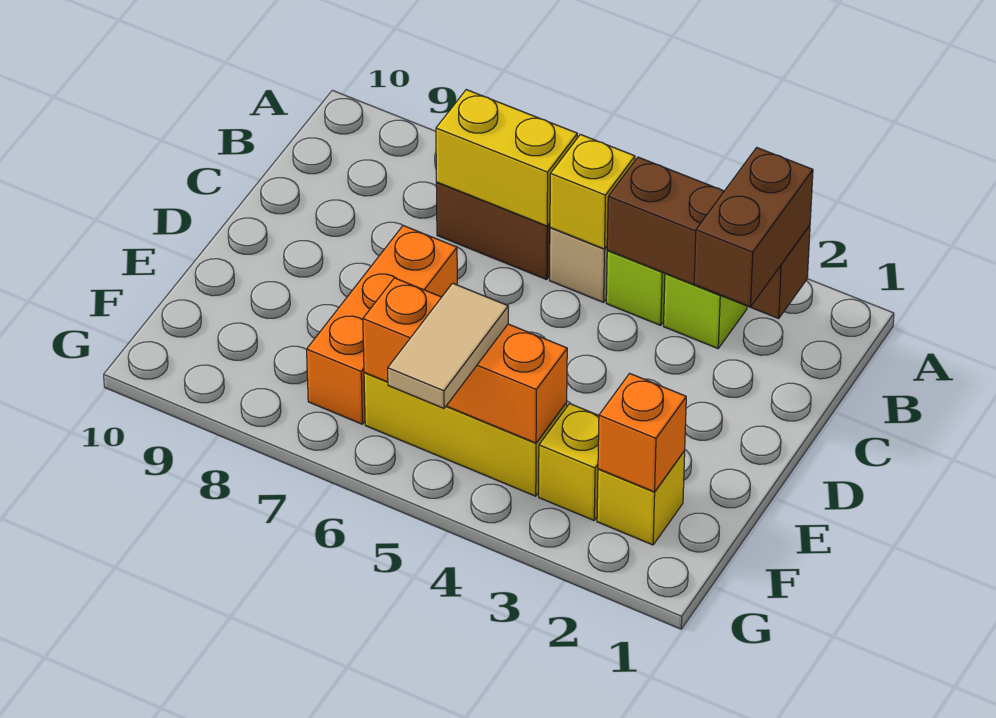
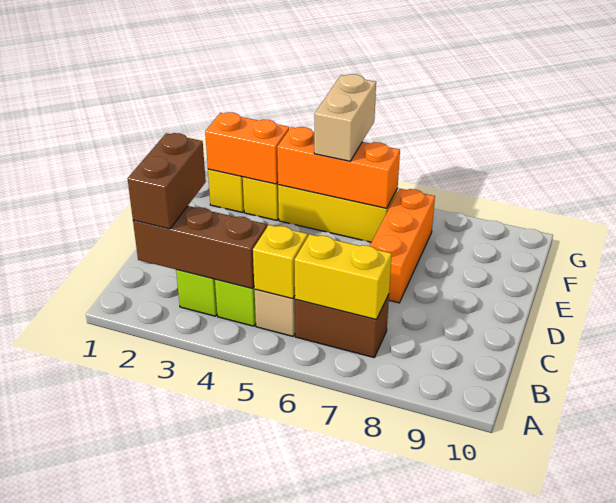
orange brick F2 level 2 -> orange brick F2:F3 level 2
tan tile F5:G5 level 3 -> tan brick F5:G5 level 3

